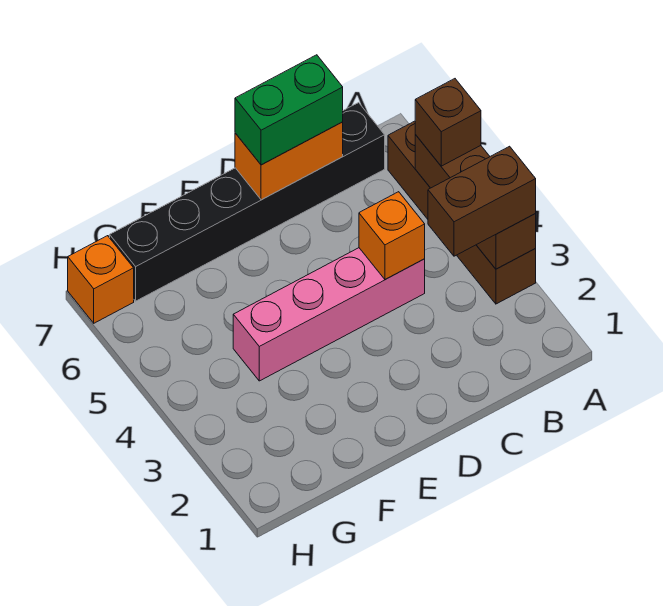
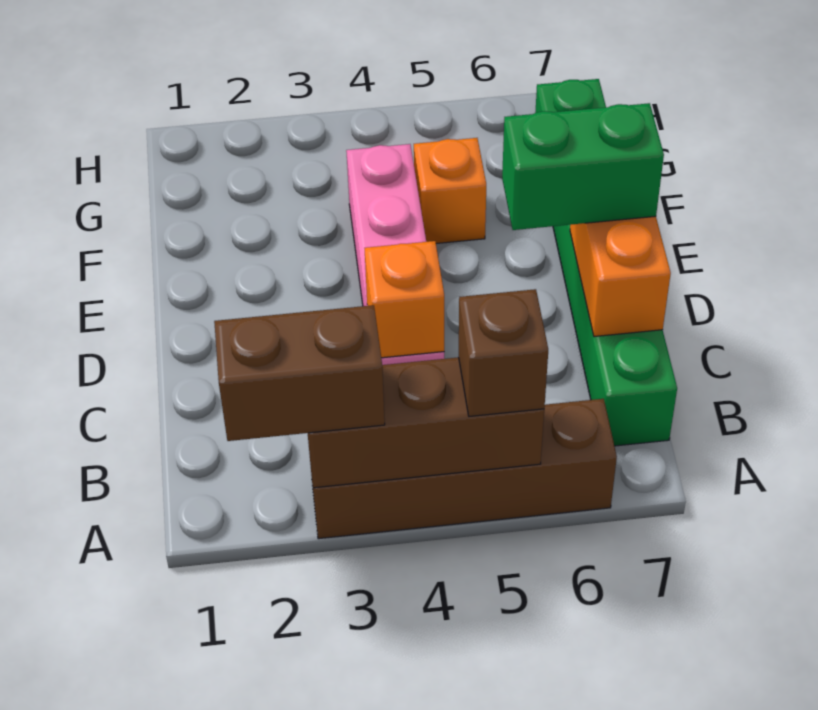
brown brick A3:B3 level 3 -> brown brick A2:A3 level 3
black brick B7:G7 level 1 -> green brick B7:G7 level 1
green brick C7:D7 level 3 -> green brick D6:D7 level 3
orange brick H7 level 1 -> orange brick F5 level 1

